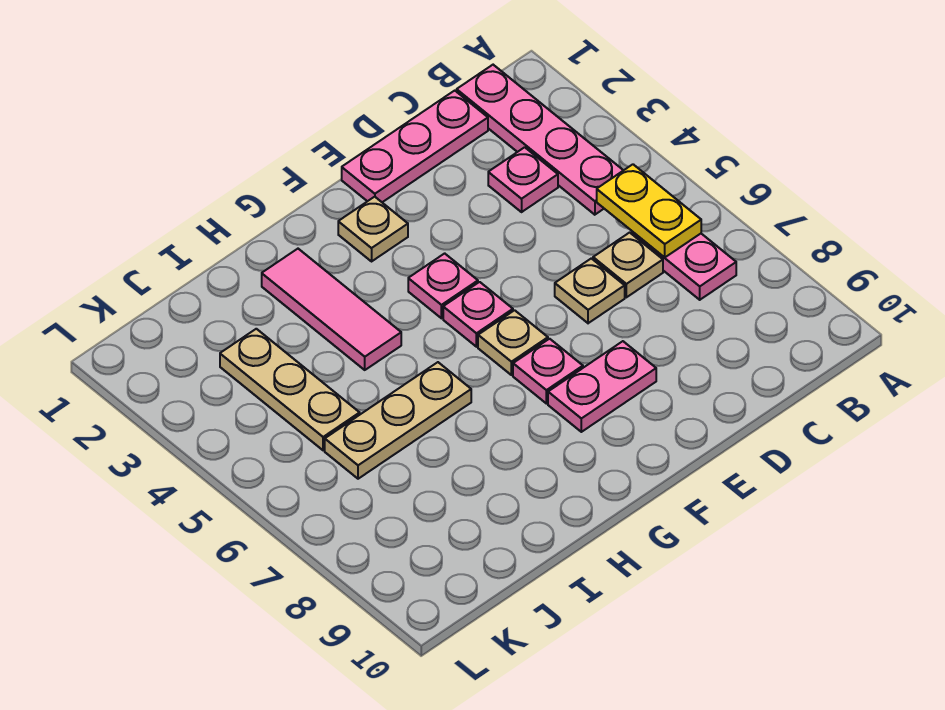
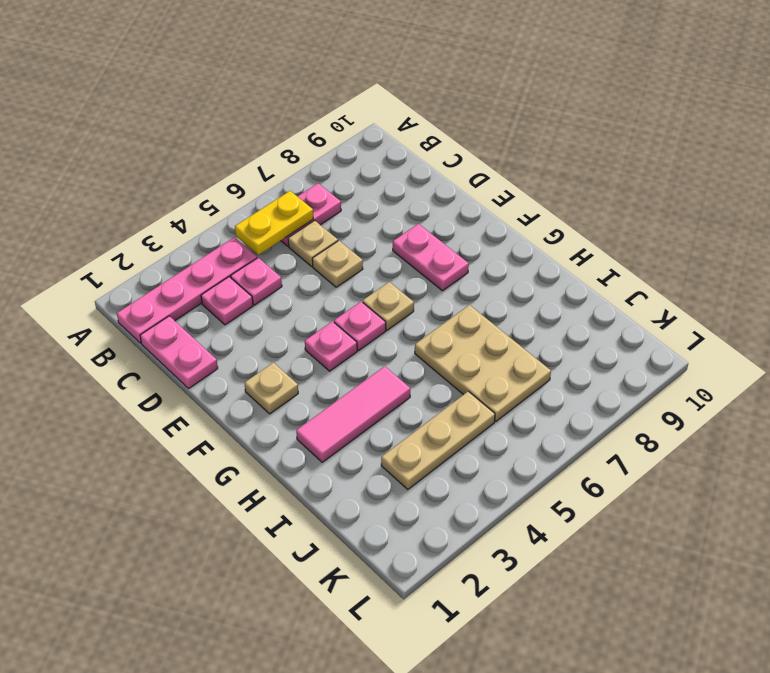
pink plate C1:E1 level 1 -> pink plate C1:D1 level 1
pink plate F7 level 1 -> pink plate C4 level 1
tan plate H6:J6 level 1 -> tan plate H6:J7 level 1

